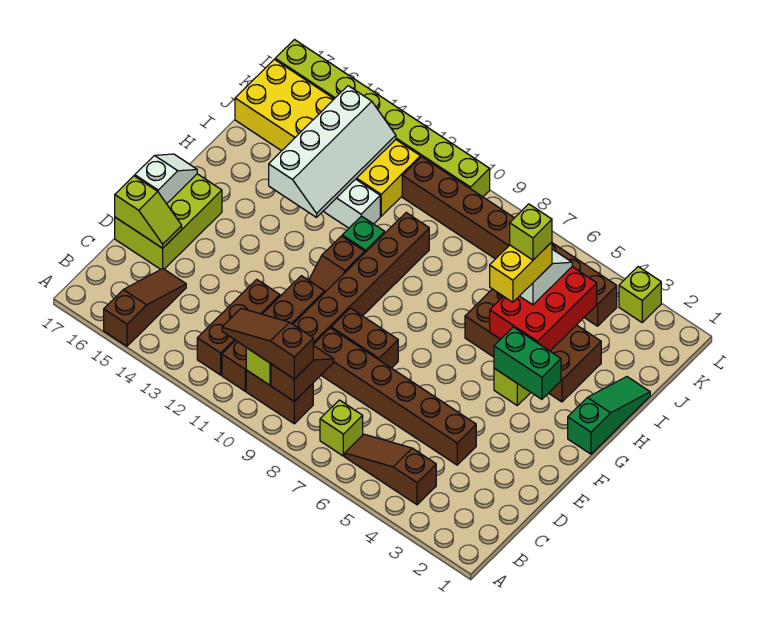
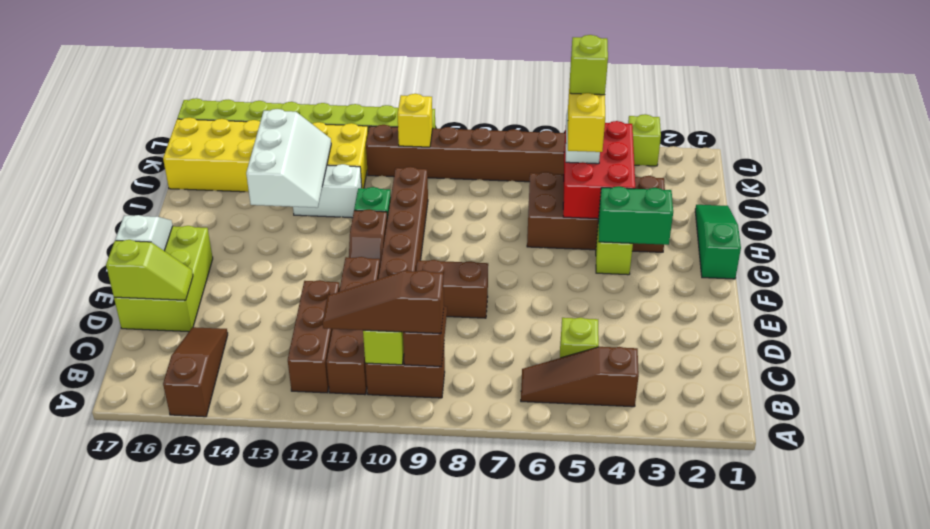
lime brick B7 level 1 -> lime brick C5 level 1
brown brick D4:D9 level 1 -> none
white slope H13:K14 level 2 top 14 -> white slope H13:J14 level 2 top 14
none -> yellow brick K10 level 2

